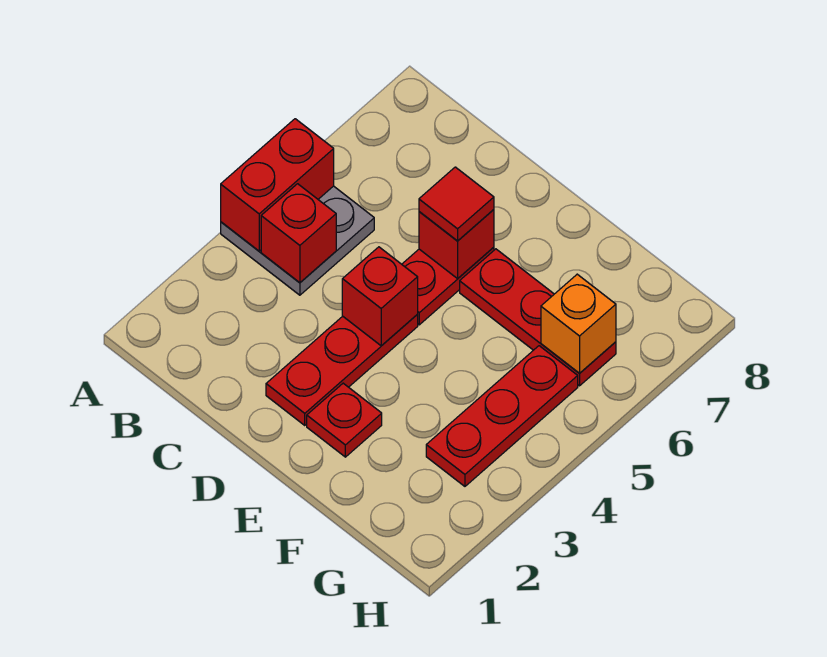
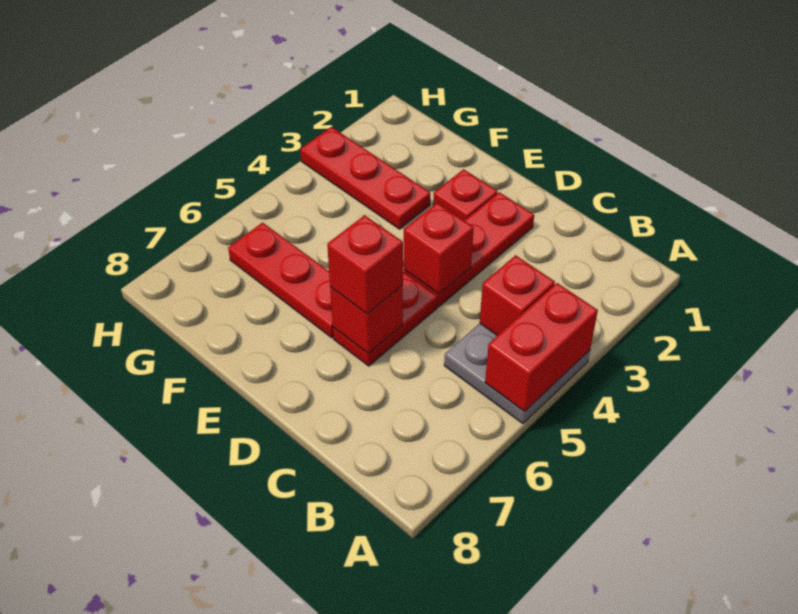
red tile D6 level 3 -> red brick D6 level 3
red plate G3:G5 level 1 -> red plate F3:H3 level 1
orange brick G6 level 2 -> none

